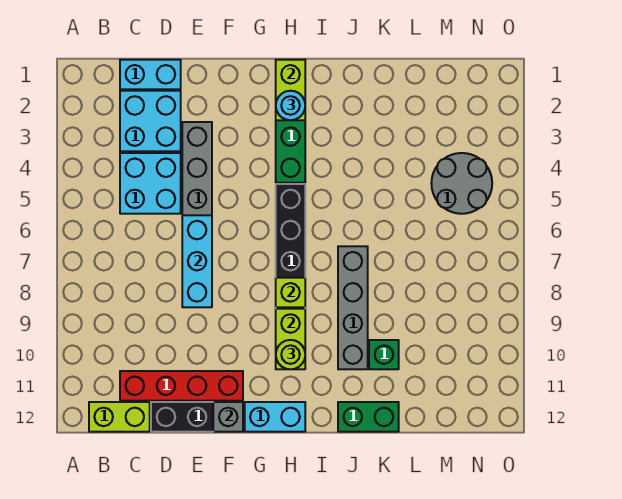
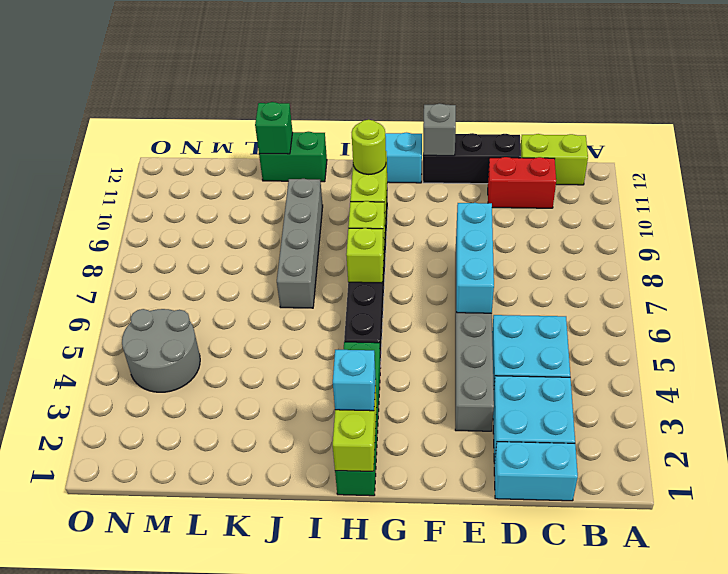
red brick C11:F11 level 1 -> red brick C11:D11 level 1
cyan round brick H2 level 3 -> cyan brick H2 level 3
none -> lime brick H7 level 2
green brick K10 level 1 -> green brick K12 level 2

